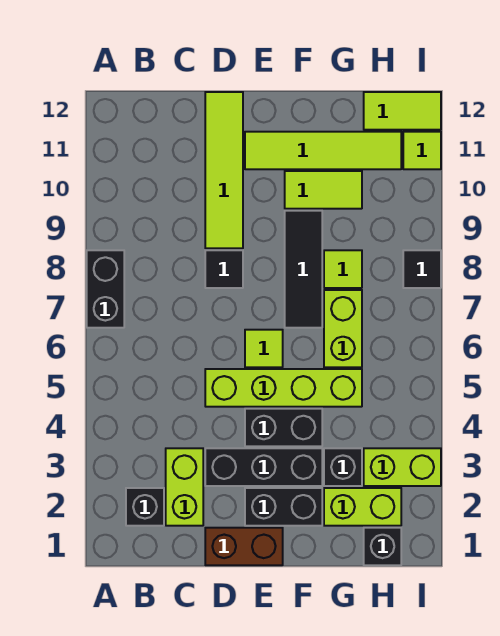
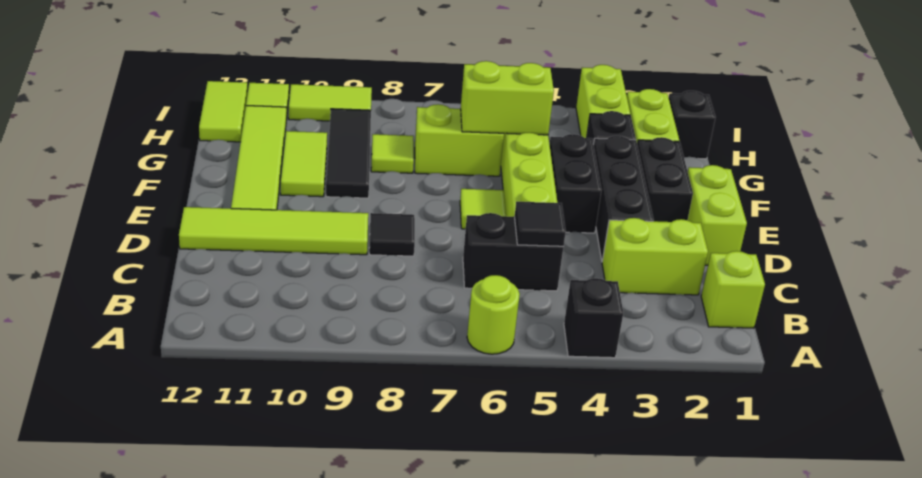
none -> lime round brick A6 level 1
black brick A7:A8 level 1 -> black brick C5:C6 level 1
none -> lime brick B1 level 1
black brick B2 level 1 -> black brick A4 level 1
brown brick D1:E1 level 1 -> lime brick D1:E1 level 1
black tile F7:F9 level 1 -> black tile F9:H9 level 1
none -> lime brick G5:G6 level 2
black tile I8 level 1 -> black tile C5 level 2
none -> lime tile I9:I10 level 1

